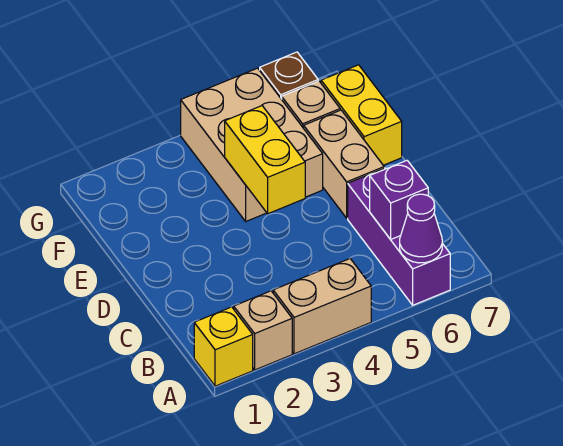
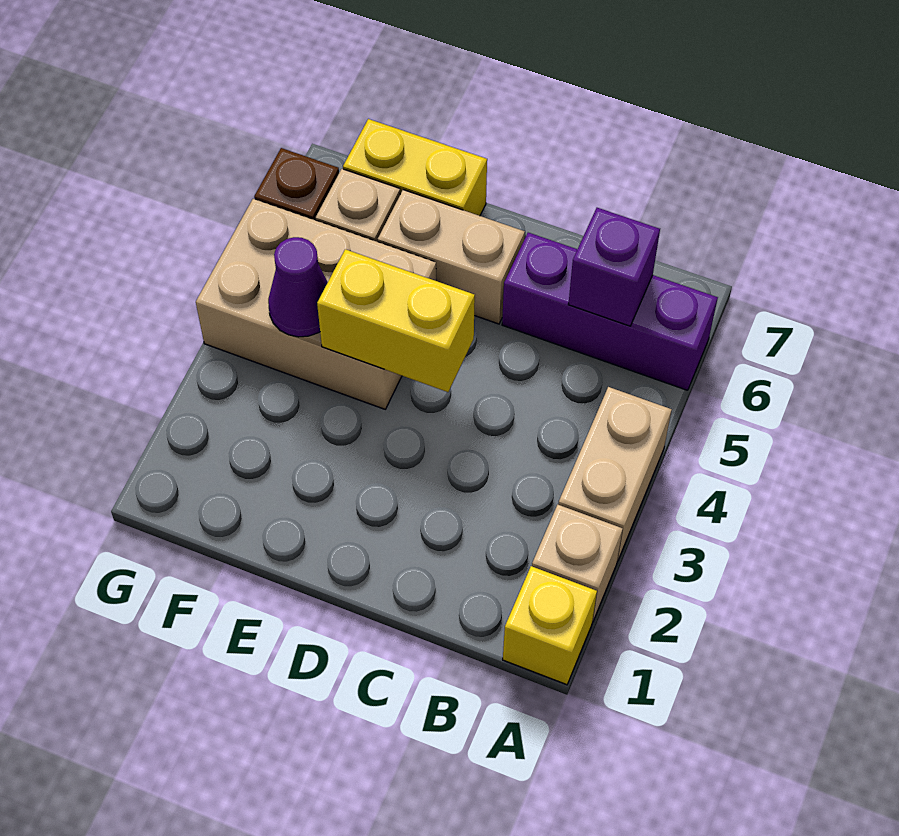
purple cone A6 level 2 -> purple cone F4 level 2

